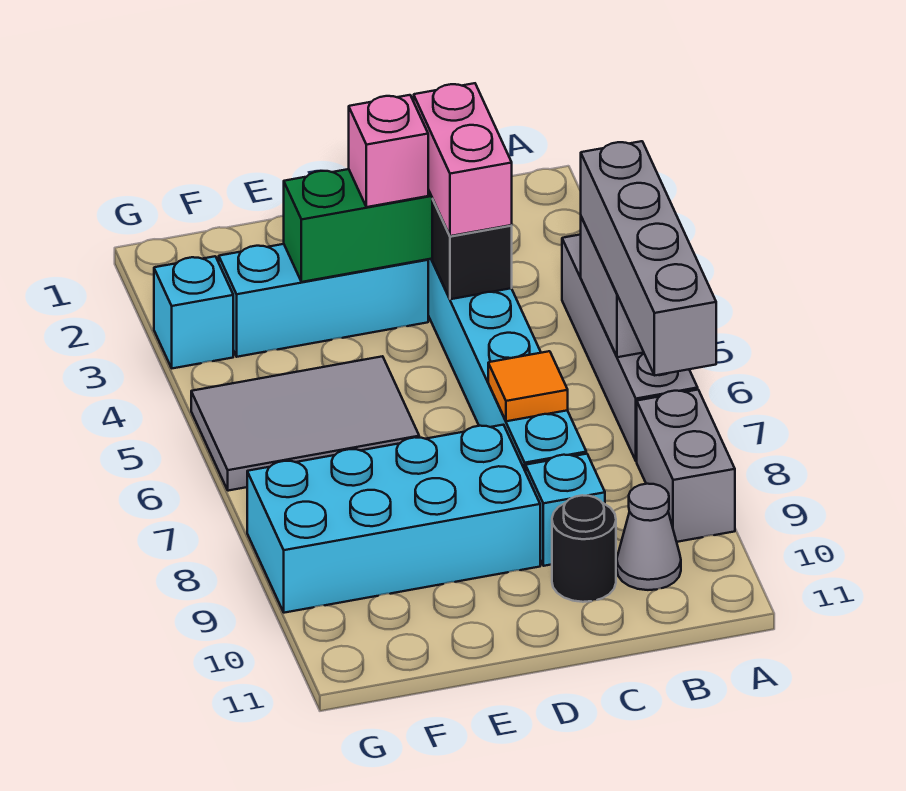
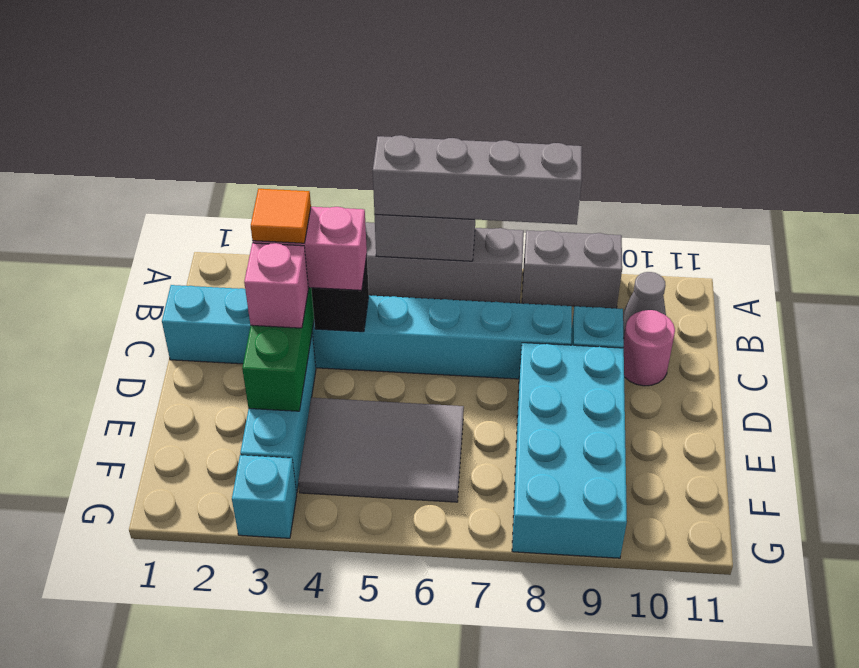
orange tile C7 level 2 -> orange tile C3 level 4
black round brick C10 level 1 -> pink round brick C10 level 1
grey tile E5:G6 level 1 -> grey tile E4:F6 level 1

